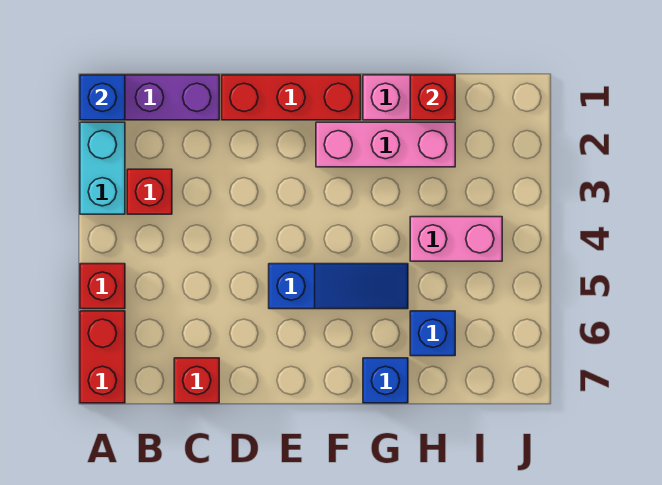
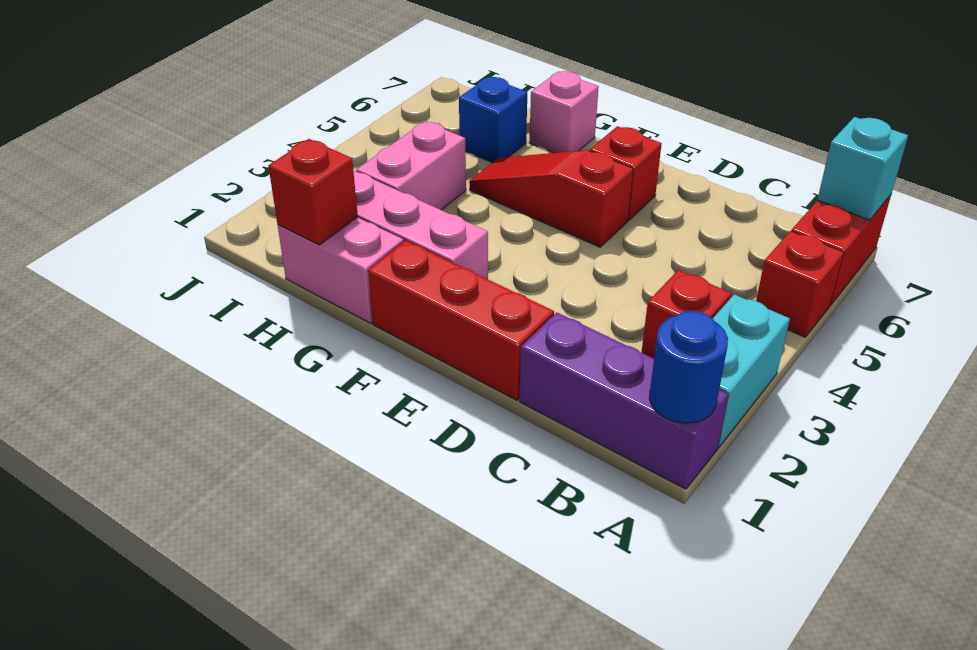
blue brick A1 level 2 -> blue round brick A1 level 2
none -> cyan brick A7 level 2
red brick C7 level 1 -> red brick E6 level 1
blue slope E5:G5 level 1 top E -> red slope E5:G5 level 1 top E
blue brick G7 level 1 -> pink brick G7 level 1
pink brick H4:I4 level 1 -> pink brick H3:H4 level 1

